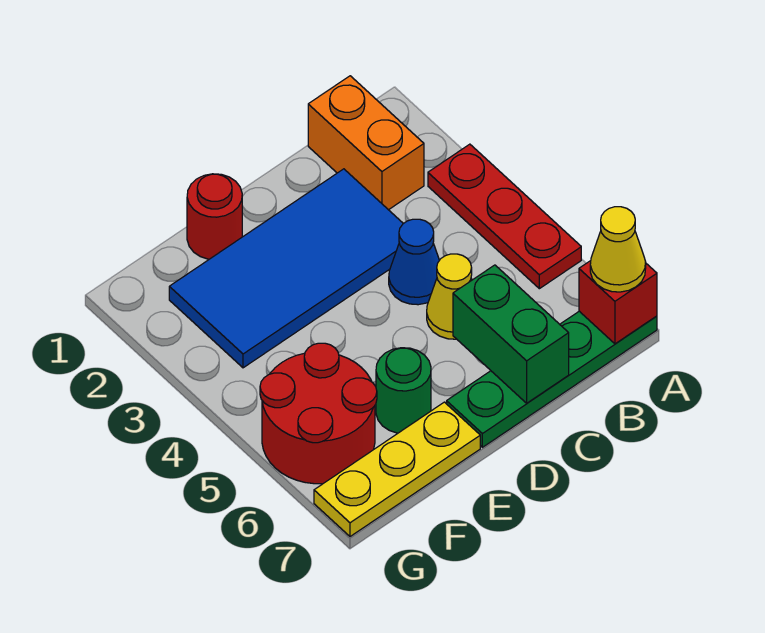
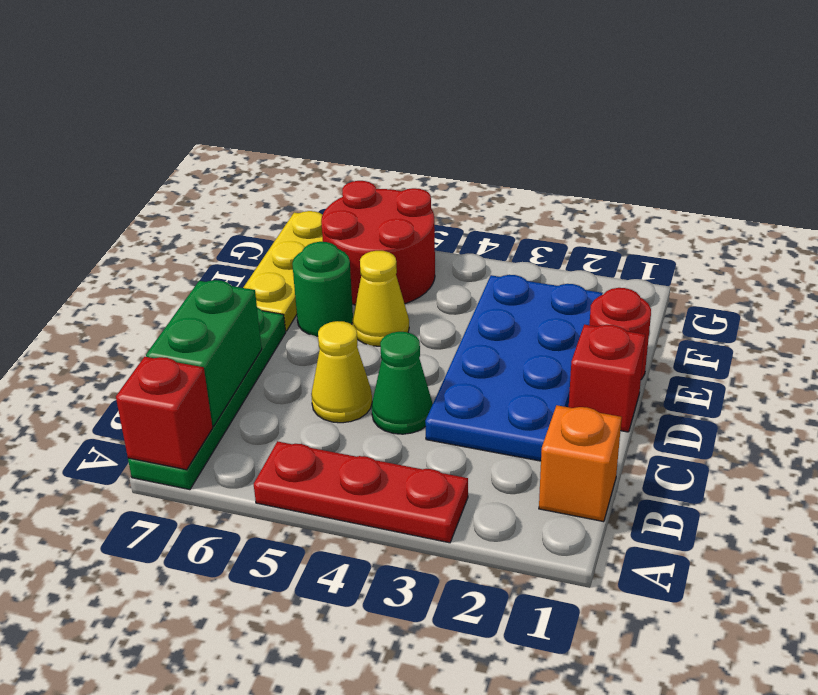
yellow cone A7 level 3 -> yellow cone E5 level 1
orange brick B1:B2 level 1 -> orange brick B1 level 1
blue tile C2:F3 level 1 -> blue plate C2:F3 level 1
blue cone C4 level 1 -> green cone C4 level 1
green brick C6:C7 level 2 -> green brick B7:C7 level 2
none -> red brick D1 level 1

